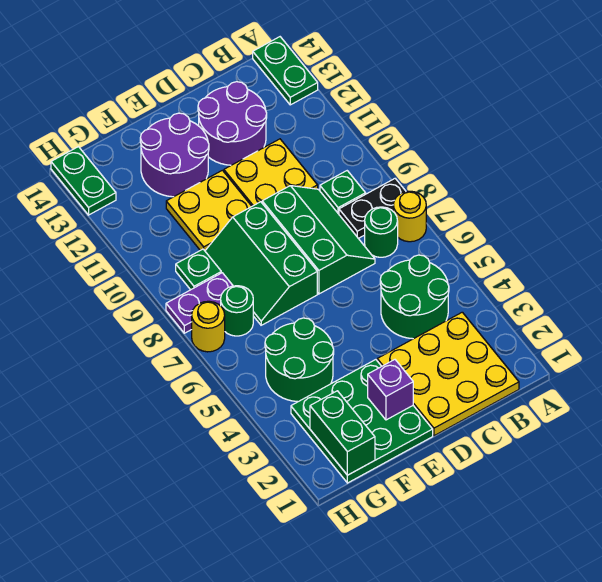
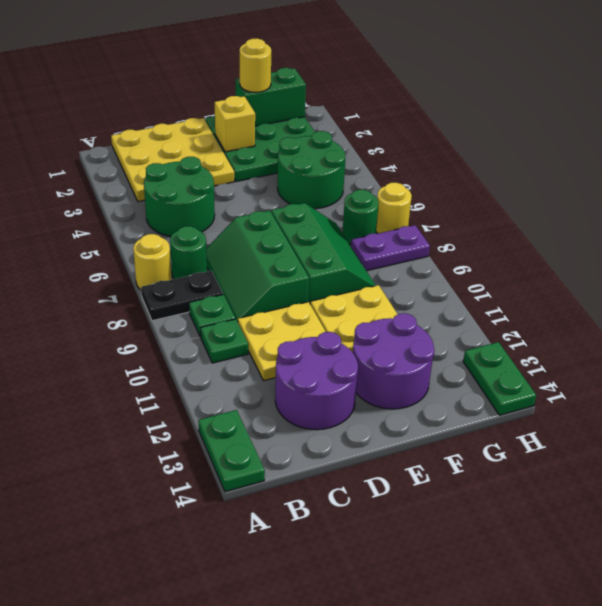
purple brick E2 level 2 -> yellow brick E2 level 2
none -> yellow round brick F1 level 3
green brick G1:G2 level 2 -> green brick F1:G1 level 2
green plate G9 level 1 -> green plate B10 level 1

